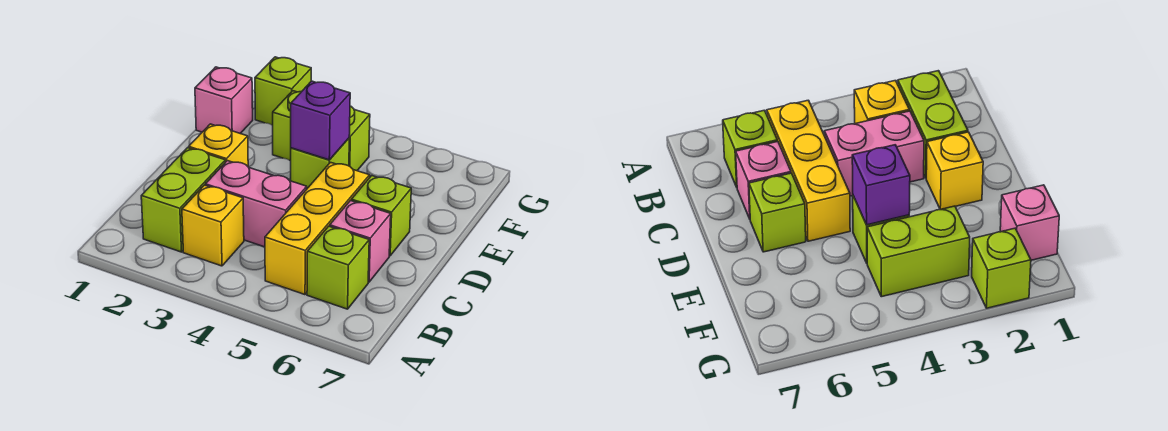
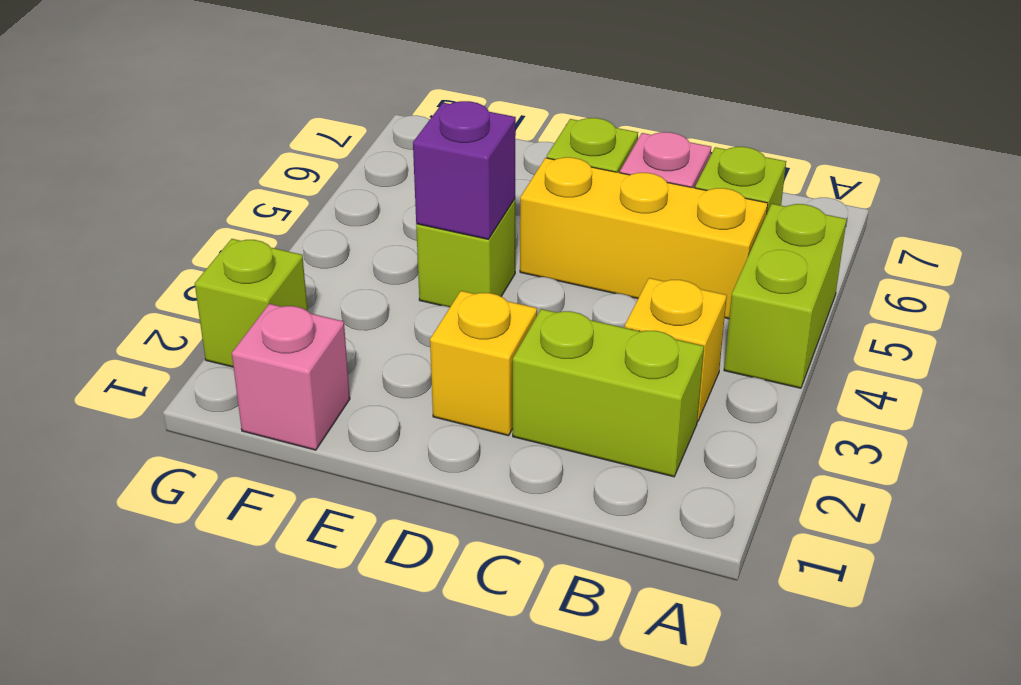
pink brick C3:C4 level 1 -> none
lime brick F3:F4 level 1 -> lime brick A4:A5 level 1

